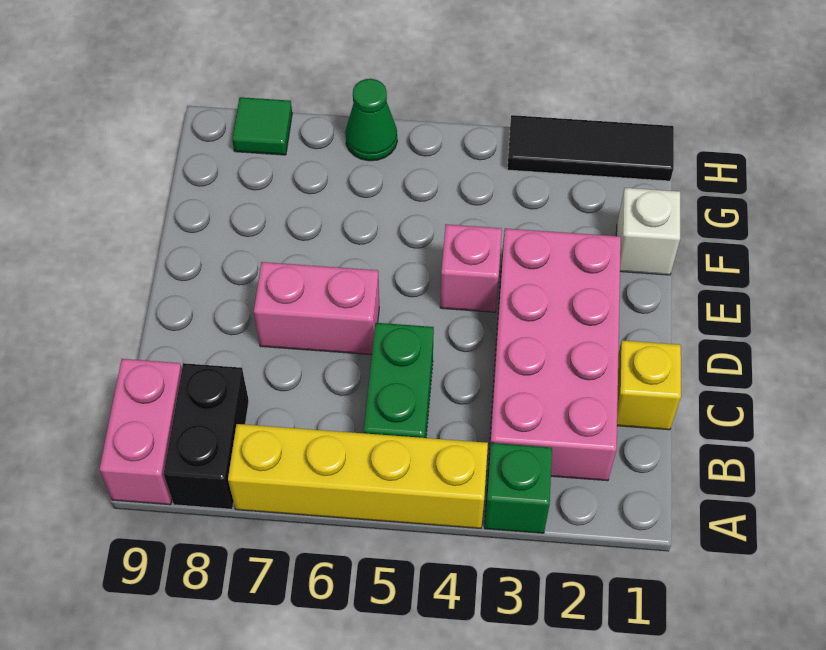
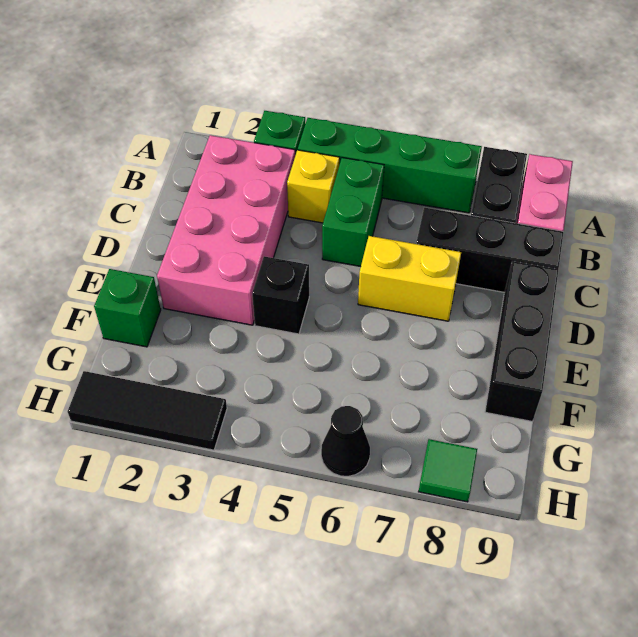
yellow brick A4:A7 level 1 -> green brick A4:A7 level 1
yellow brick C1 level 1 -> yellow brick B4 level 1
none -> black brick C7:C9 level 1
pink brick D6:D7 level 1 -> yellow brick D6:D7 level 1
none -> black brick D9:F9 level 1
pink brick E4 level 1 -> black brick E4 level 1
white brick F1 level 1 -> green brick F1 level 1
green cone H6 level 1 -> black cone H6 level 1

